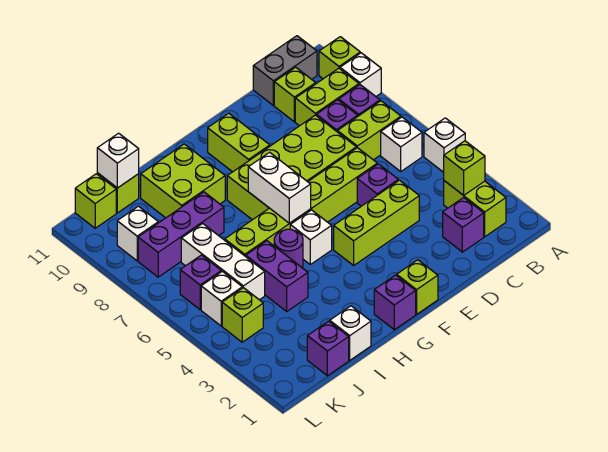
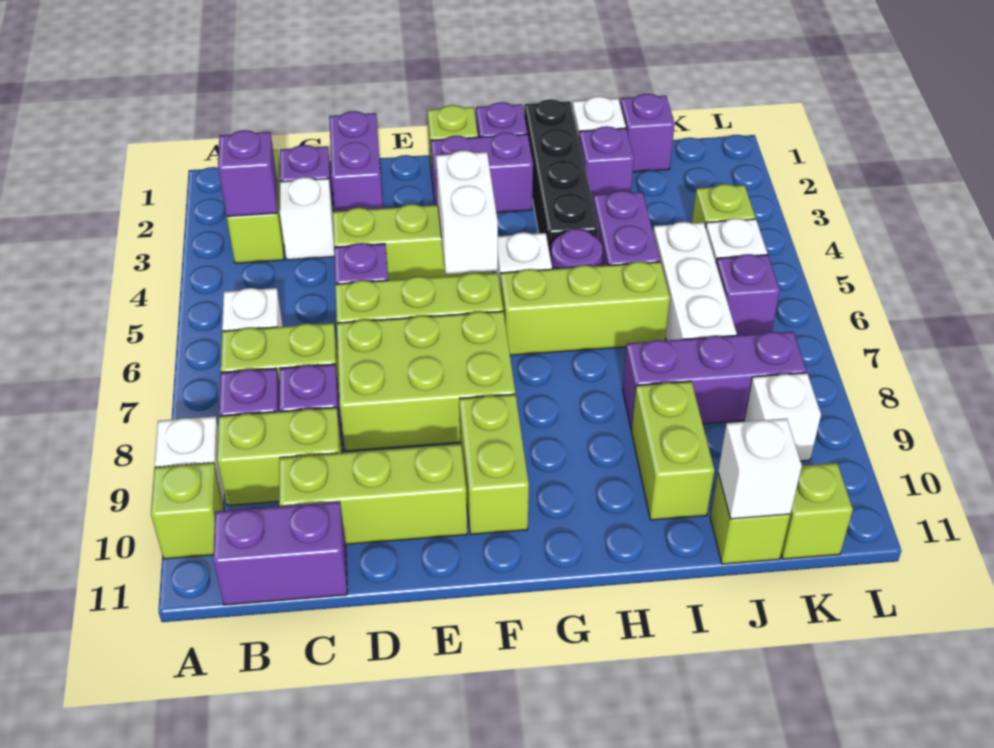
white brick A5 level 1 -> white brick C3 level 1
lime brick B3 level 2 -> purple brick B3 level 2
grey brick B11:C11 level 1 -> purple brick B11:C11 level 1
lime brick C10 level 1 -> lime brick C10:E10 level 1
none -> purple brick D1:D2 level 1
lime brick D7:G8 level 1 -> lime brick D7:F8 level 1
none -> purple brick F2:G2 level 1
white brick G6:G7 level 2 -> white brick F4:F5 level 2
none -> black brick H1:H4 level 1
lime brick H9:I10 level 1 -> lime brick I9:I10 level 1
none -> purple brick I2 level 1

